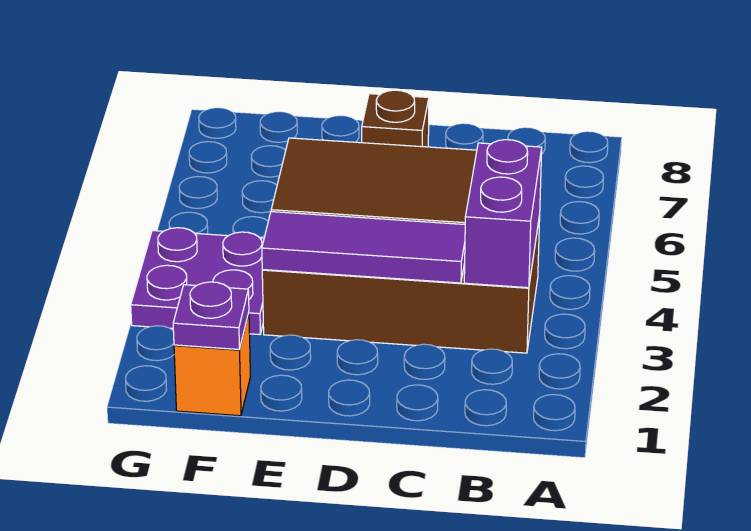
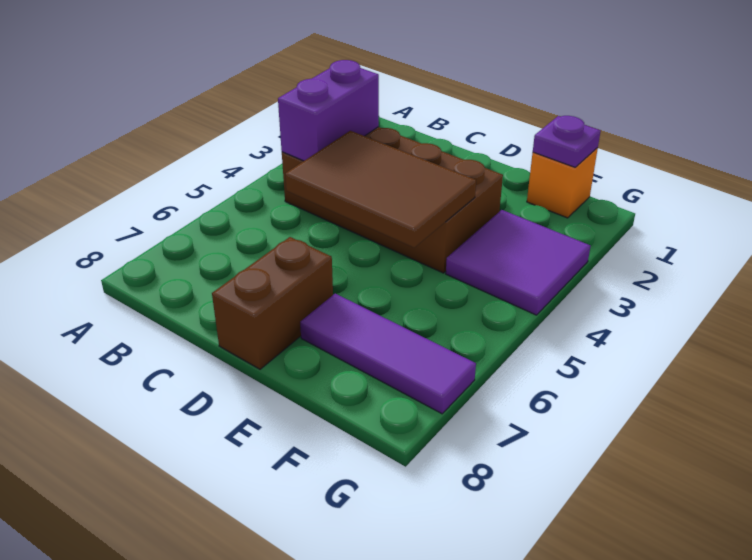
purple tile C3:E3 level 2 -> purple tile E7:G7 level 1
brown brick D7 level 1 -> brown brick D7:D8 level 1
purple plate F3:G4 level 1 -> purple tile F3:G4 level 1

